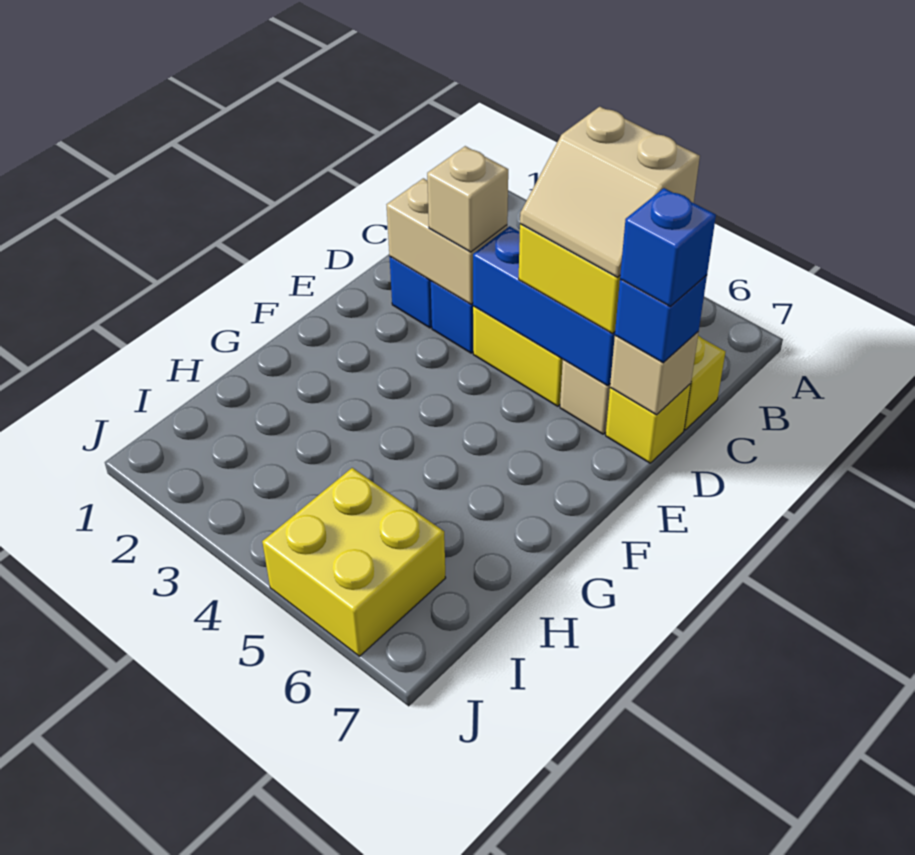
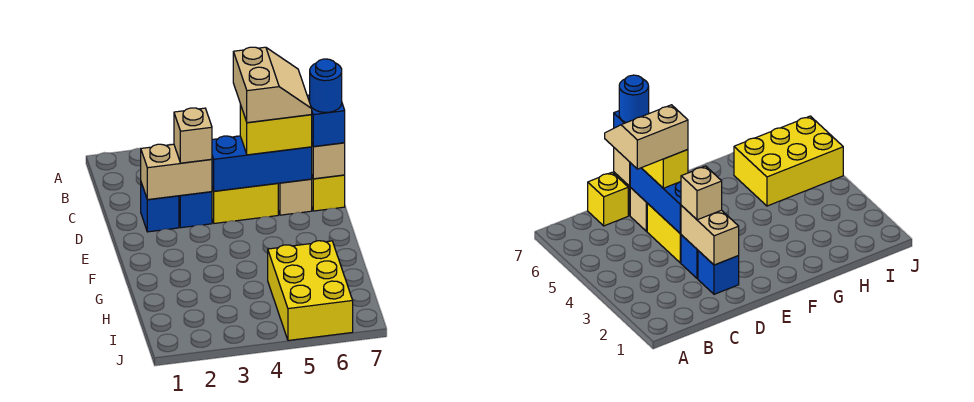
tan slope C5:D6 level 4 top C -> tan slope C5:D6 level 4 top 5
blue brick D7 level 4 -> blue round brick D7 level 4
yellow brick I5:J6 level 1 -> yellow brick H5:J6 level 1

